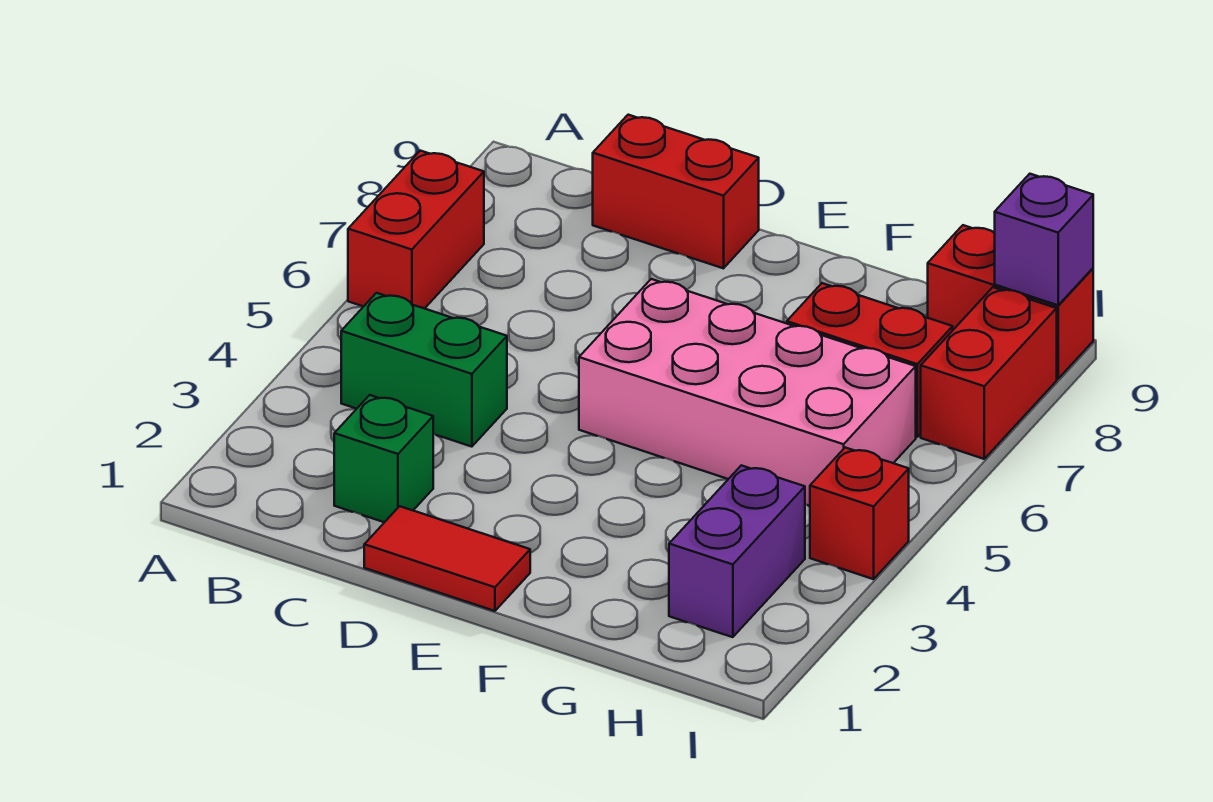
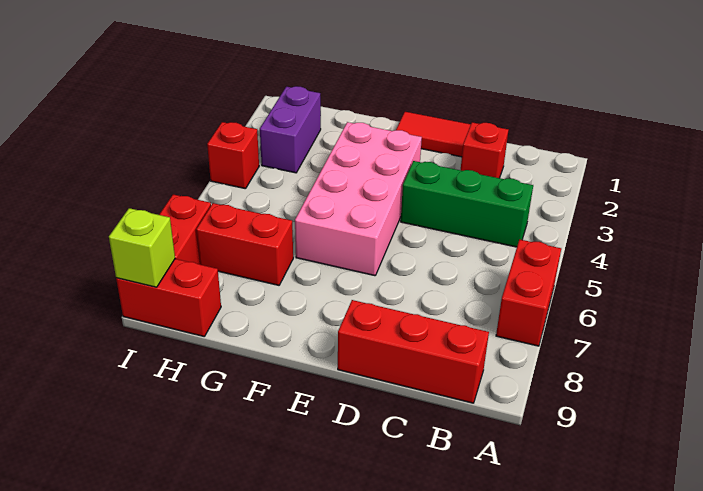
green brick B4:C4 level 1 -> green brick B4:D4 level 1
green brick C2 level 1 -> red brick C2 level 1
red brick C9:D9 level 1 -> red brick B9:D9 level 1
pink brick E5:H6 level 1 -> pink brick E3:F6 level 1
purple brick I9 level 2 -> lime brick I9 level 2

